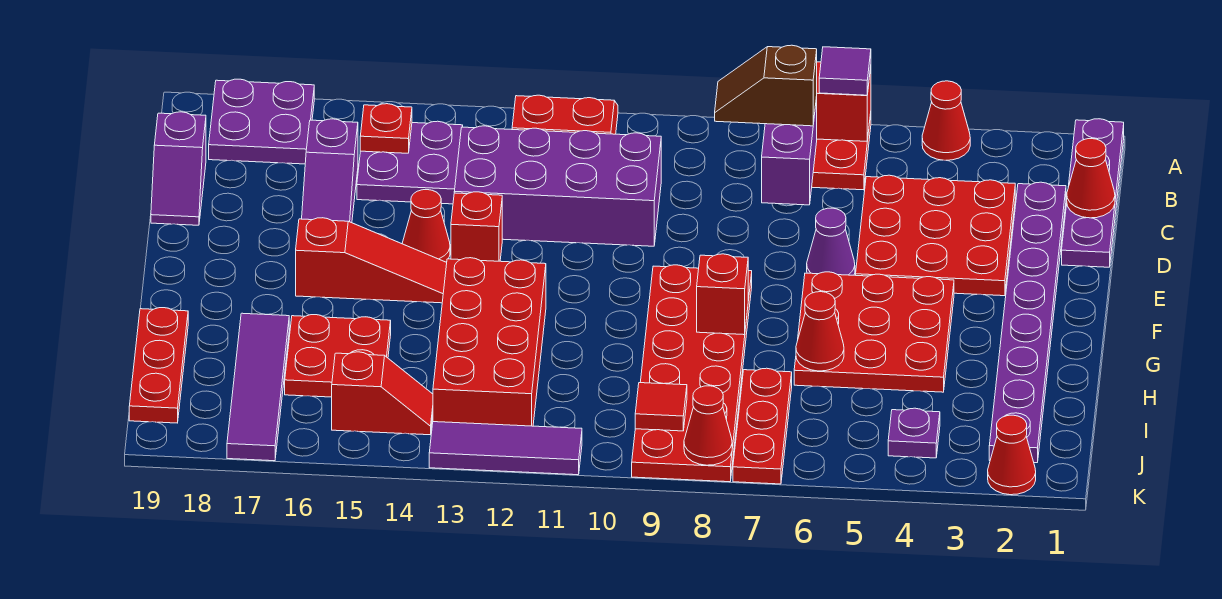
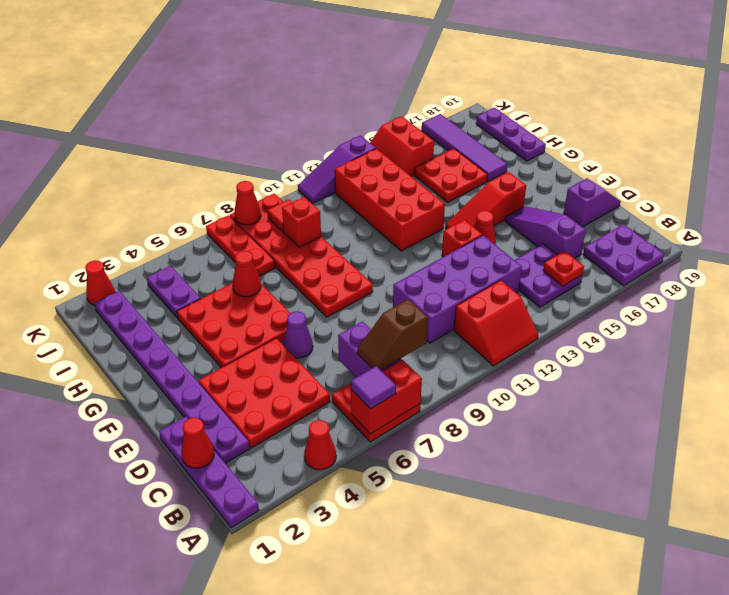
brown slope B7:B8 level 3 top 7 -> brown slope B7:B8 level 3 top 8
purple slope C19:D19 level 1 top C -> purple slope D18:D19 level 1 top 18
red brick G8 level 2 -> red brick I9 level 2
red plate H19:J19 level 1 -> purple plate H19:J19 level 1
purple plate J4 level 1 -> purple plate I4:J4 level 1
red slope J14:J15 level 1 top 15 -> red slope J14:K15 level 1 top 15
purple tile K11:K13 level 1 -> purple slope K11:K13 level 1 top 13

